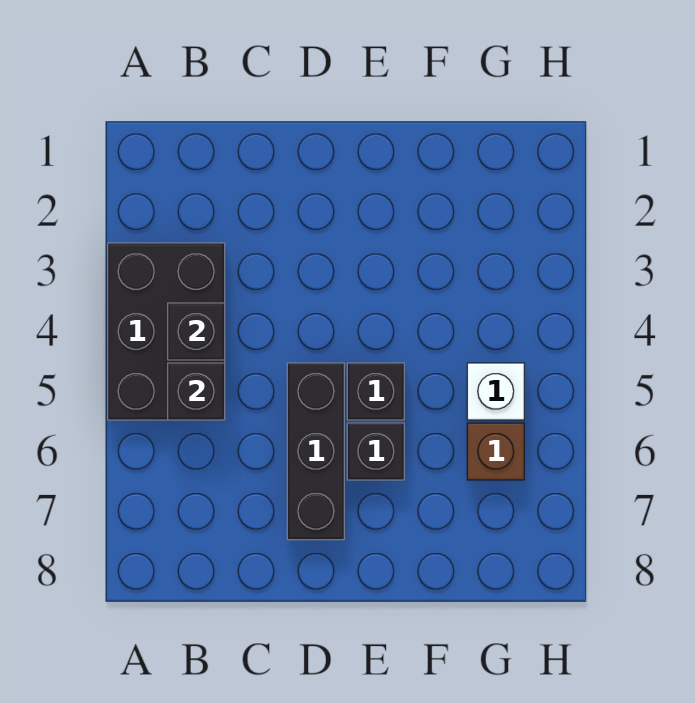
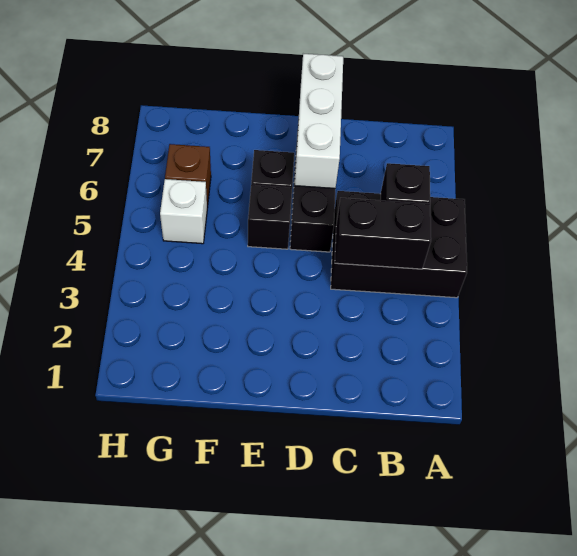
black brick A3:B5 level 1 -> black brick A4:C5 level 1
black brick B4 level 2 -> black brick B4:C4 level 2
none -> white brick D6:D8 level 2

